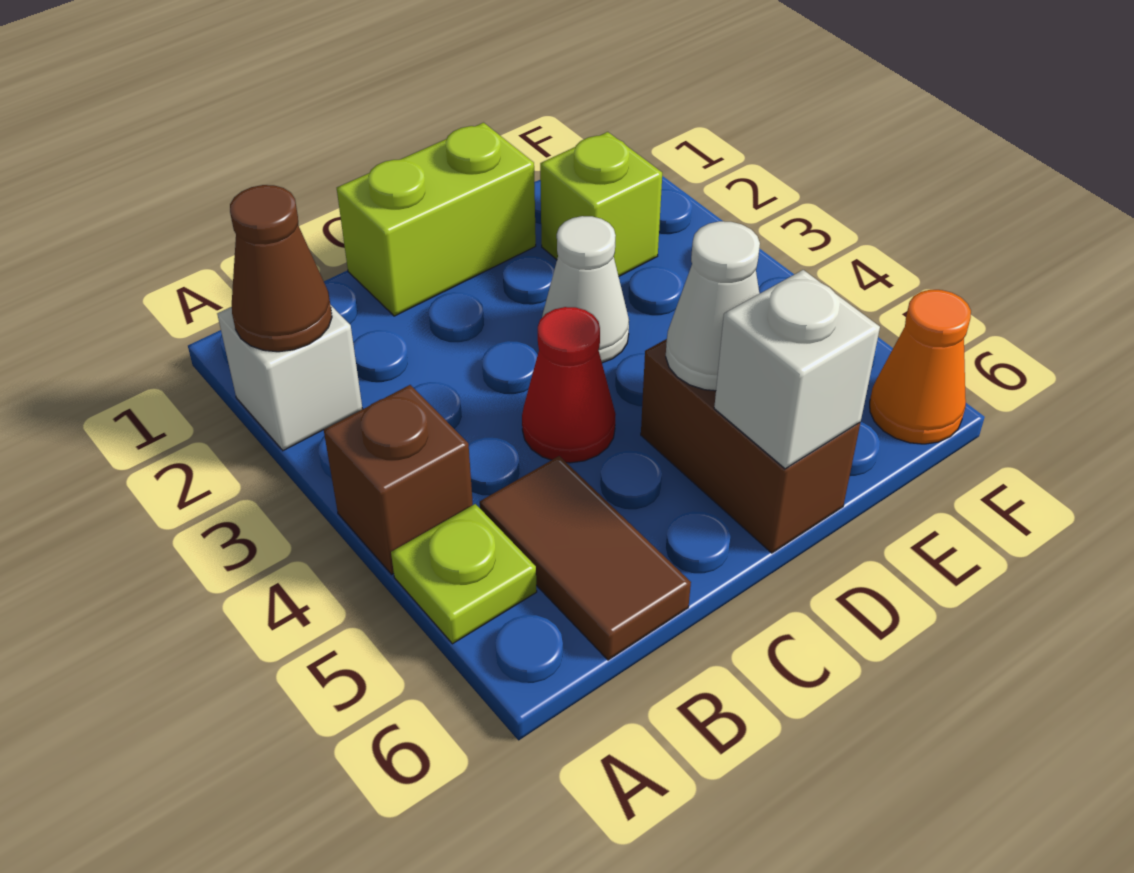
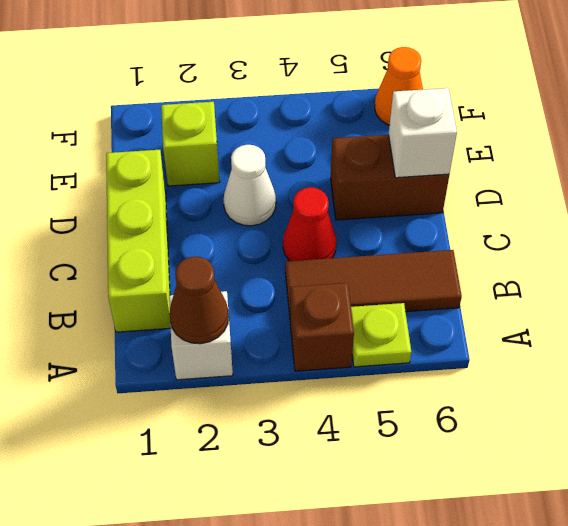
brown tile B5:B6 level 1 -> brown tile B4:B6 level 1
lime brick C1:D1 level 1 -> lime brick B1:D1 level 1
white cone D5 level 2 -> none

